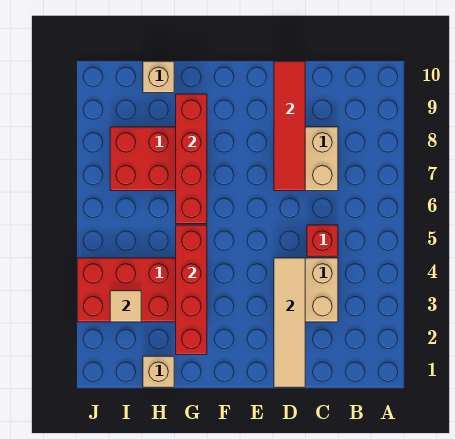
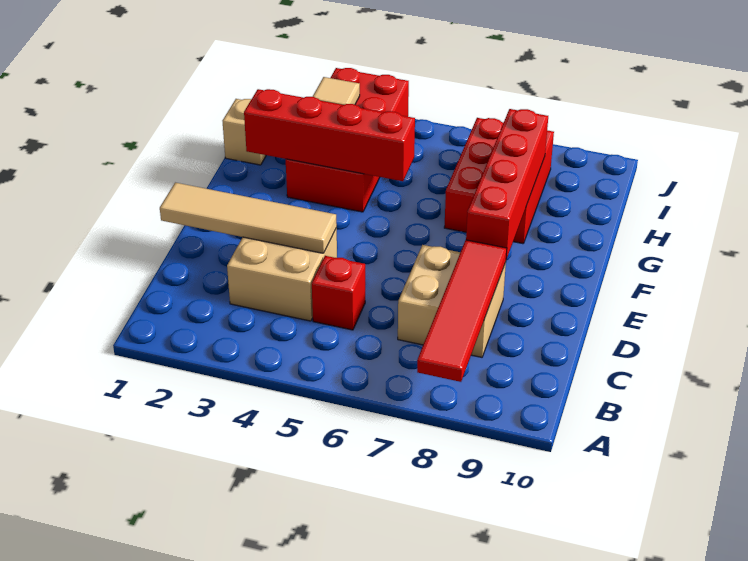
red tile D7:D10 level 2 -> red tile A8:D8 level 2
red brick G6:G9 level 2 -> red brick E8:H8 level 2
tan brick H10 level 1 -> none

